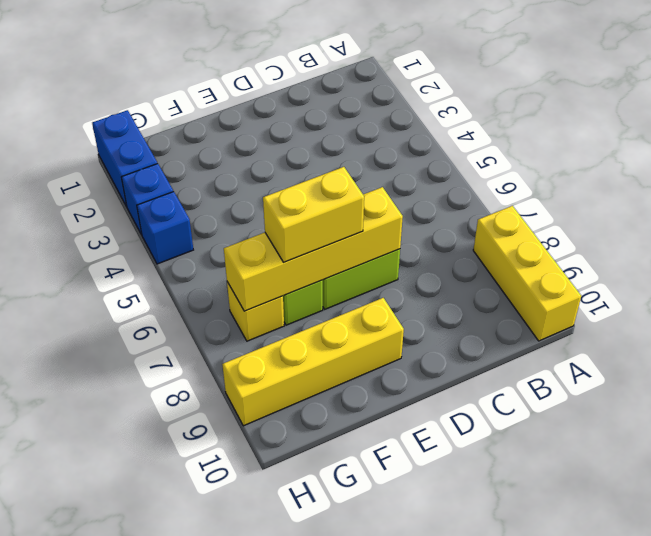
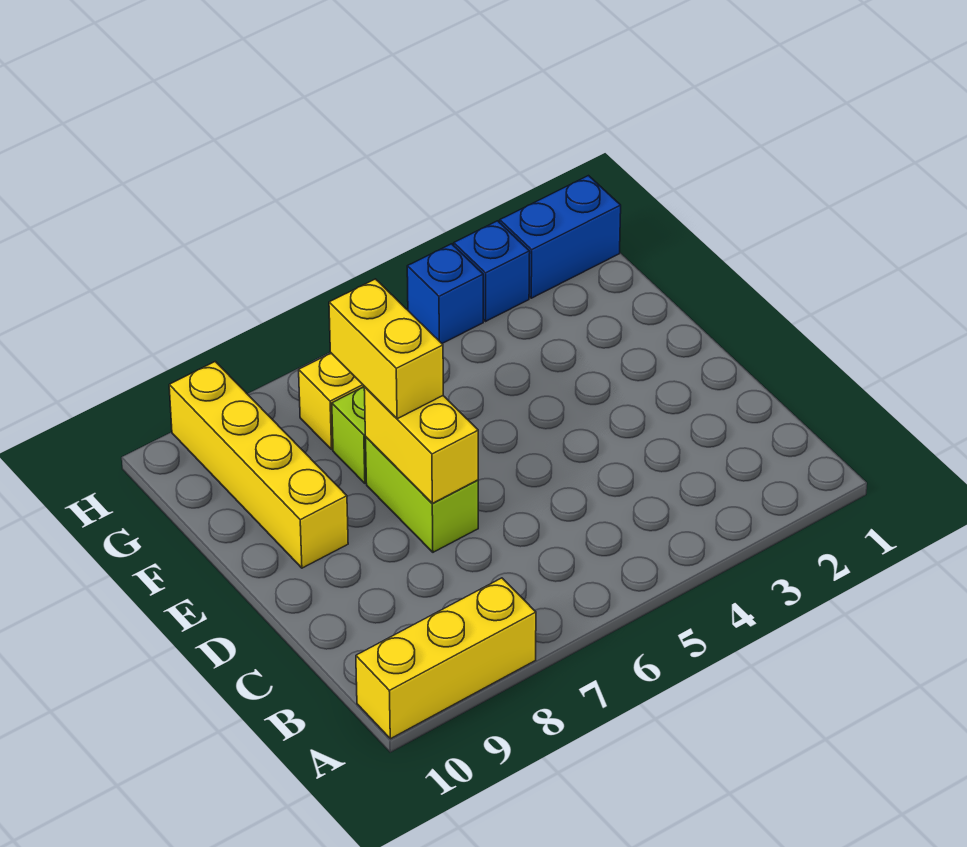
yellow brick D7:G7 level 2 -> yellow brick D7:E7 level 2

